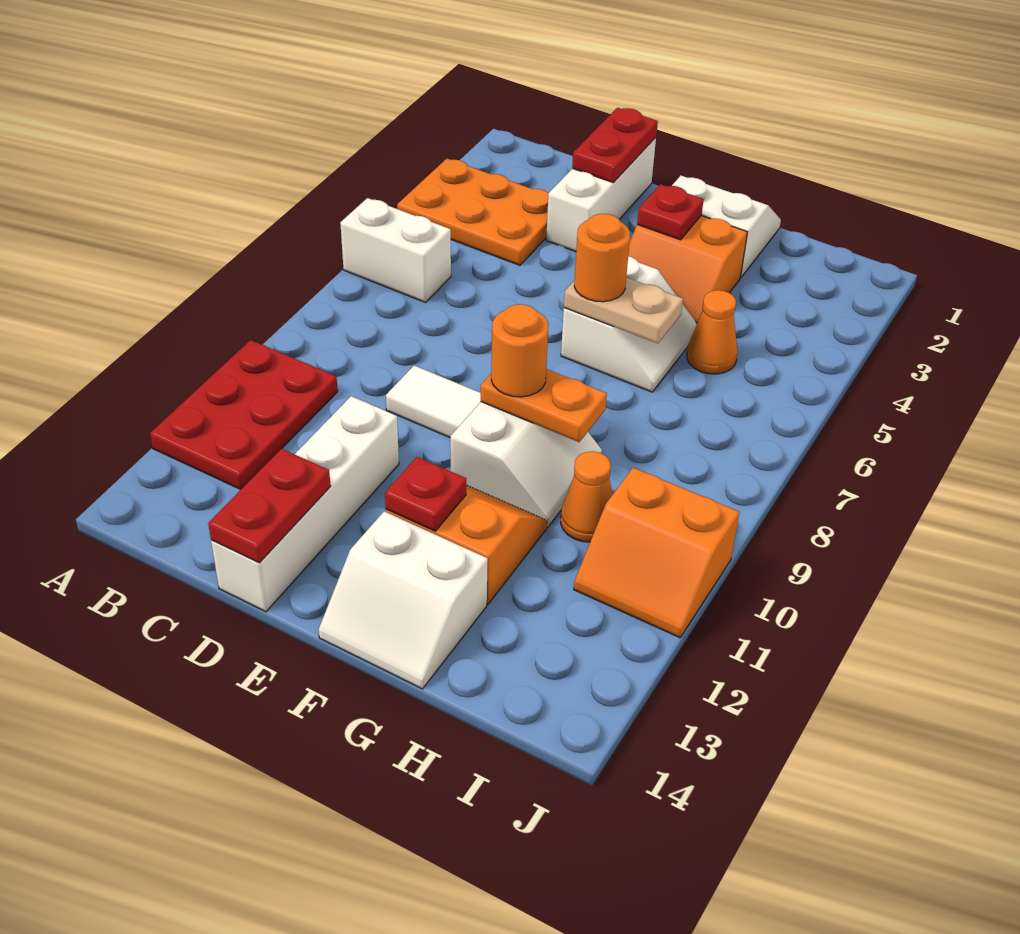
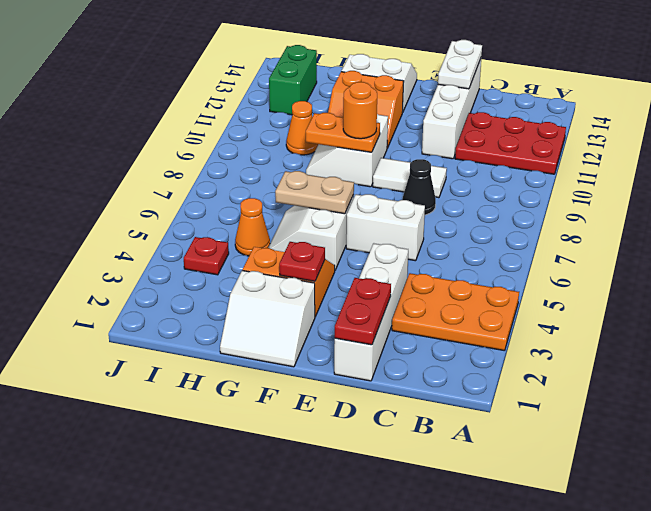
white brick A6:B6 level 1 -> white brick D6:E6 level 1
red plate A10:B12 level 1 -> red plate A11:C12 level 1
white brick D1:D3 level 1 -> white brick D1:D4 level 1
none -> black cone D8 level 1
red plate D13:D14 level 2 -> white plate D13:D14 level 2
orange round brick F6 level 3 -> none
red plate F12 level 2 -> red plate I4 level 1
orange slope I10:J11 level 1 top 10 -> none
none -> green brick I12:I13 level 1

